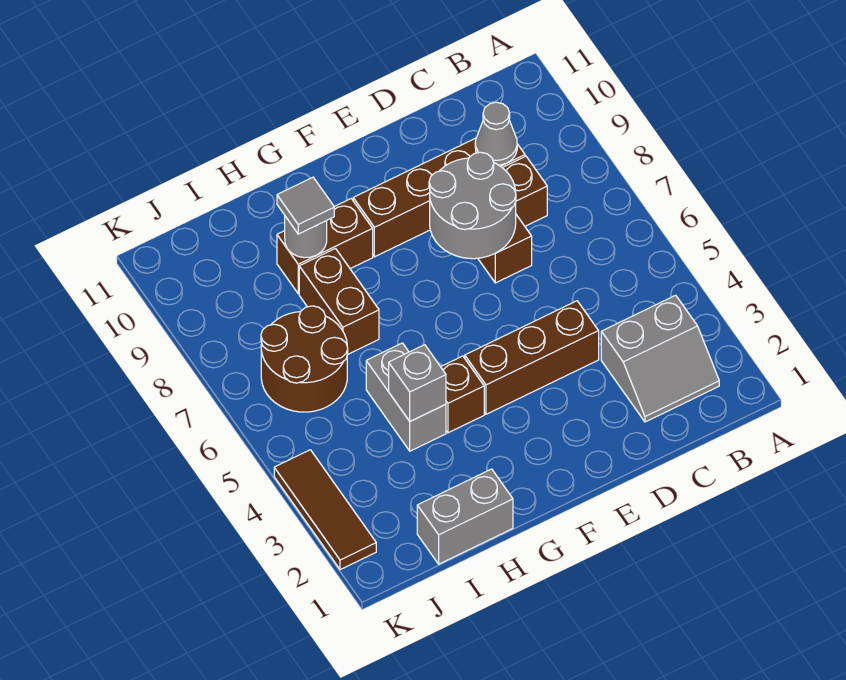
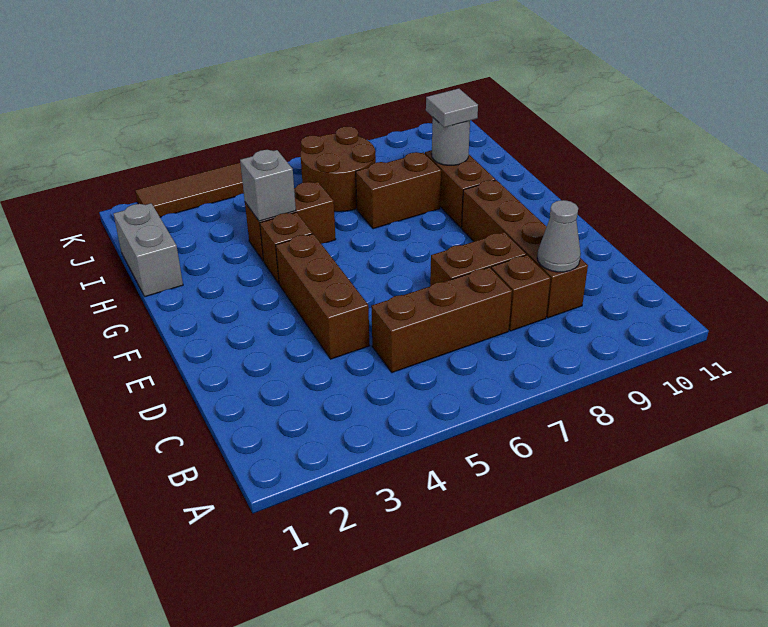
grey slope B2:C3 level 1 top 3 -> none
none -> brown brick C5:C7 level 1
grey round brick D7:E8 level 2 -> none
grey brick H4:H5 level 1 -> brown brick H4:H5 level 1

